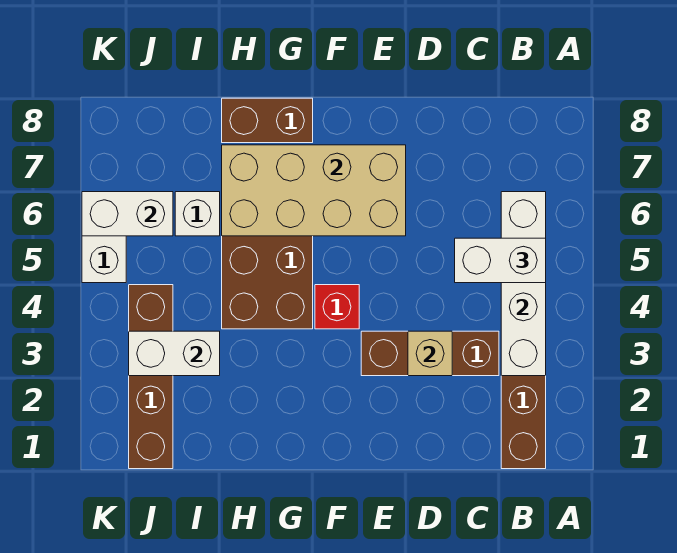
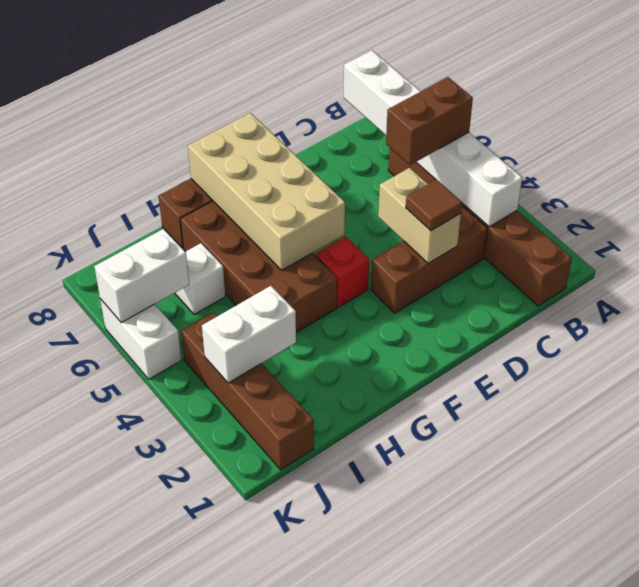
white brick B3:B6 level 2 -> white brick B3:B8 level 2
white brick B5:C5 level 3 -> brown brick B5:C5 level 3
tan brick D3 level 2 -> tan brick D3:D4 level 2
none -> brown tile D3 level 3
tan brick E6:H7 level 2 -> tan brick F5:G8 level 2

